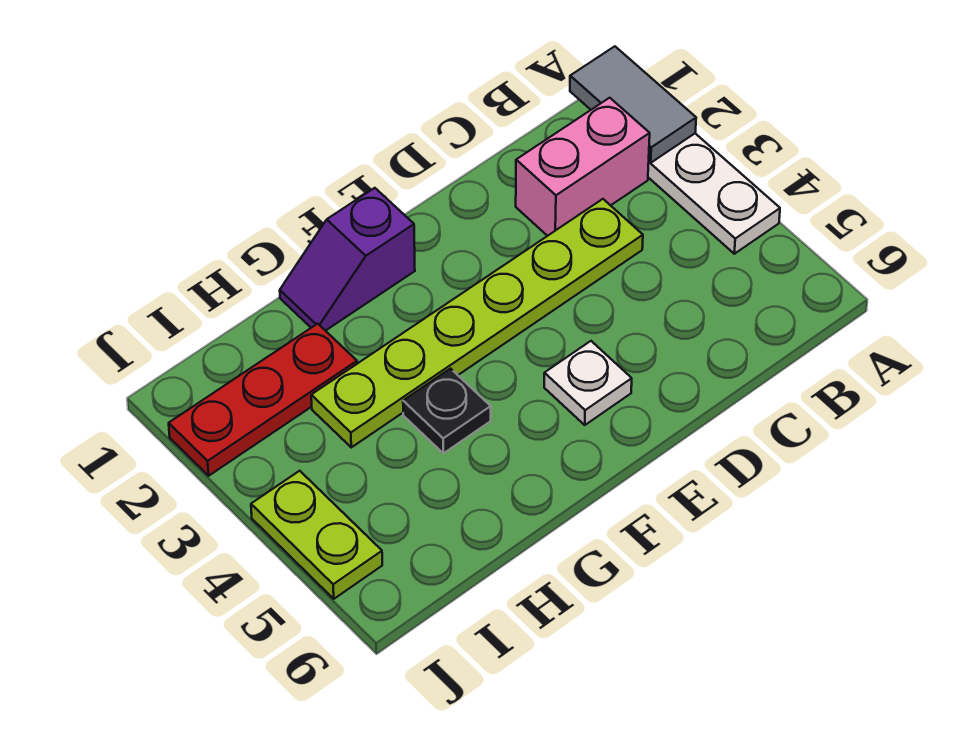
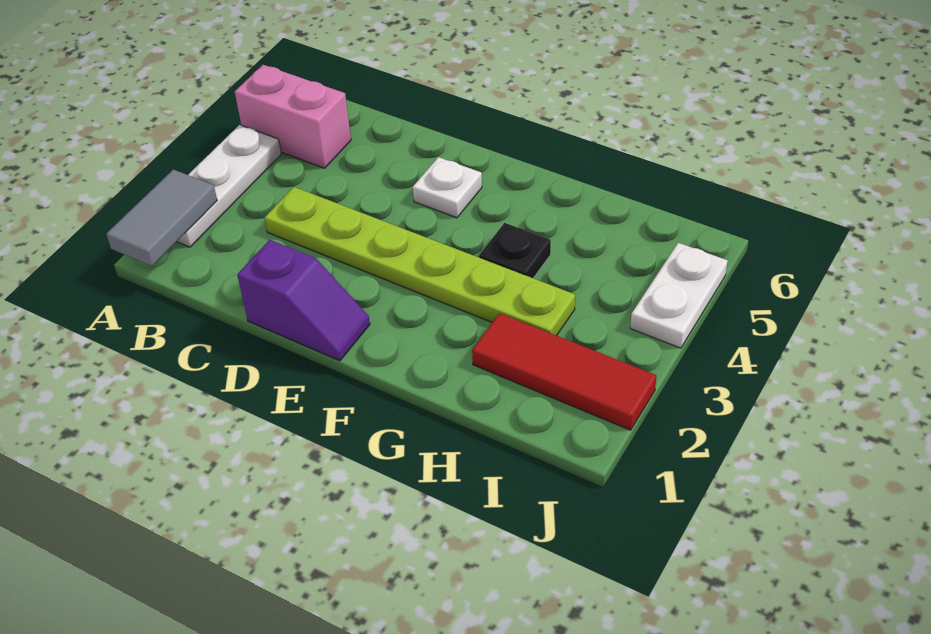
pink brick B2:C2 level 1 -> pink brick A5:B5 level 1
purple slope F1:G1 level 1 top F -> purple slope D1:E1 level 1 top D
red plate H2:J2 level 1 -> red tile H2:J2 level 1
lime plate J4:J5 level 1 -> white plate J4:J5 level 1

